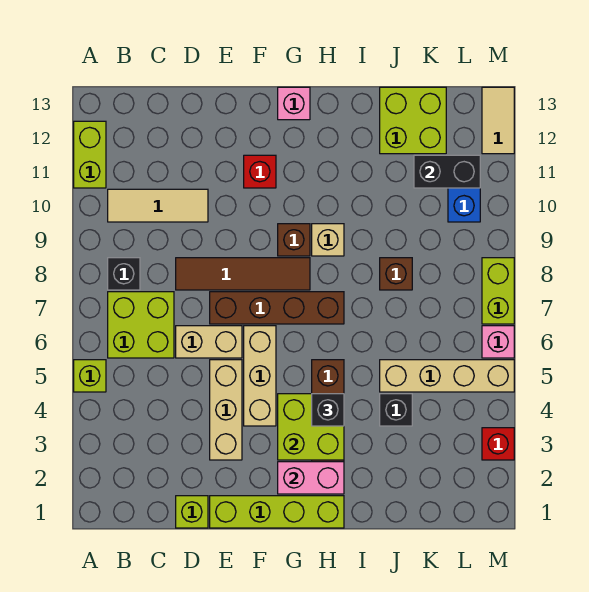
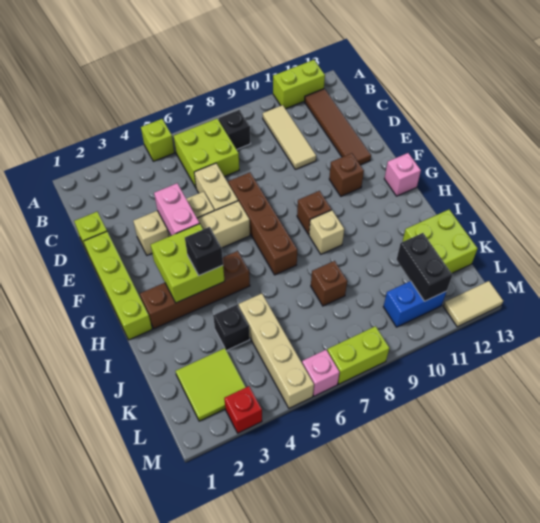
brown tile D8:G8 level 1 -> brown tile B12:E12 level 1
red brick F11 level 1 -> brown brick F11 level 1
pink brick G2:H2 level 2 -> pink brick E4:F4 level 2
none -> lime tile K2:L3 level 1

